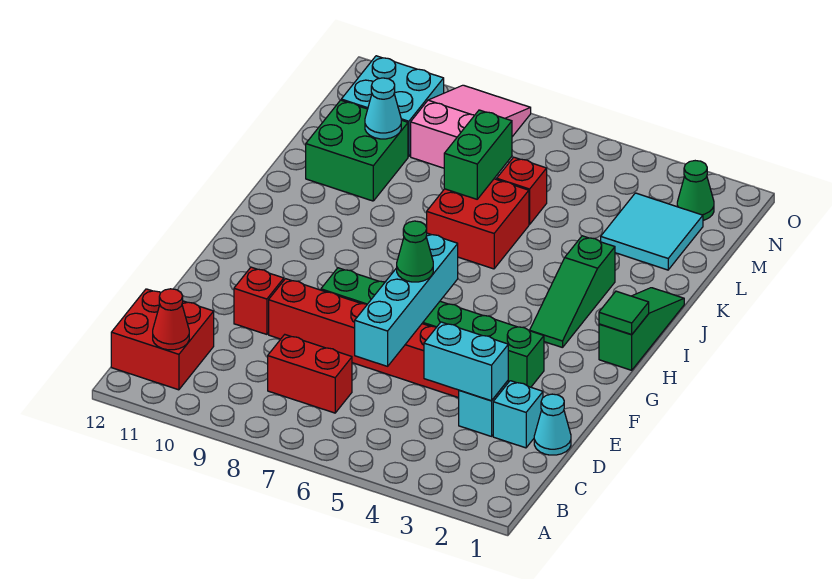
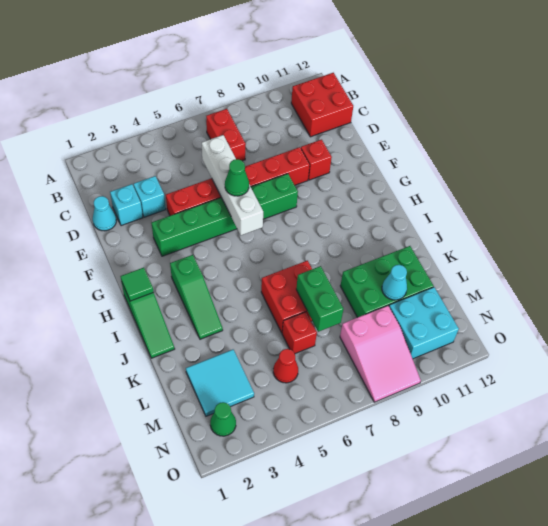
red cone B11 level 2 -> red cone M5 level 1
red brick C7:C8 level 1 -> red brick B7:C7 level 1
cyan brick D3:D4 level 2 -> none
cyan brick D6:G6 level 2 -> white brick D6:G6 level 2
green slope H3:J3 level 1 top J -> green slope H3:J3 level 1 top H
green brick K10:L11 level 1 -> green brick K9:L11 level 1

